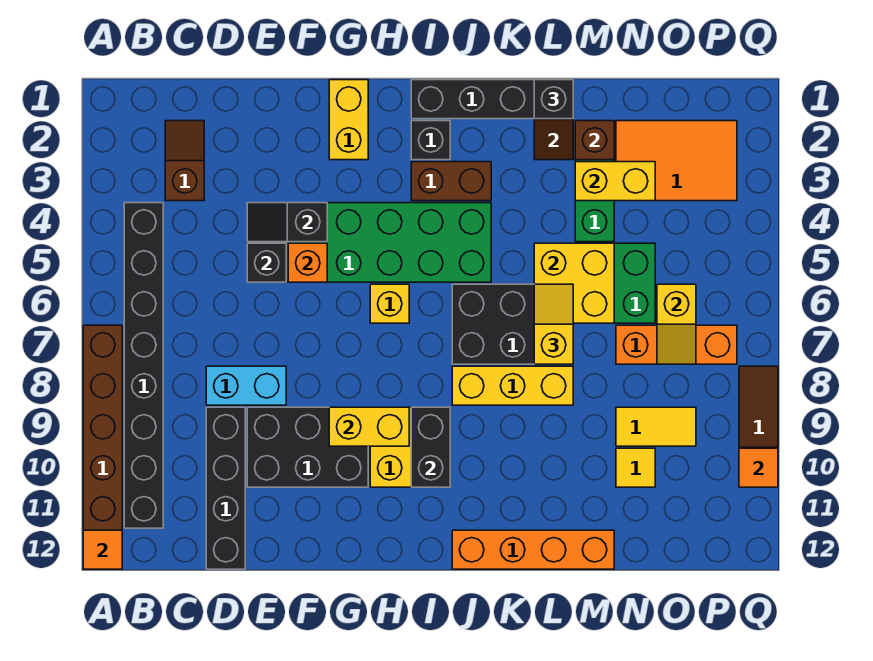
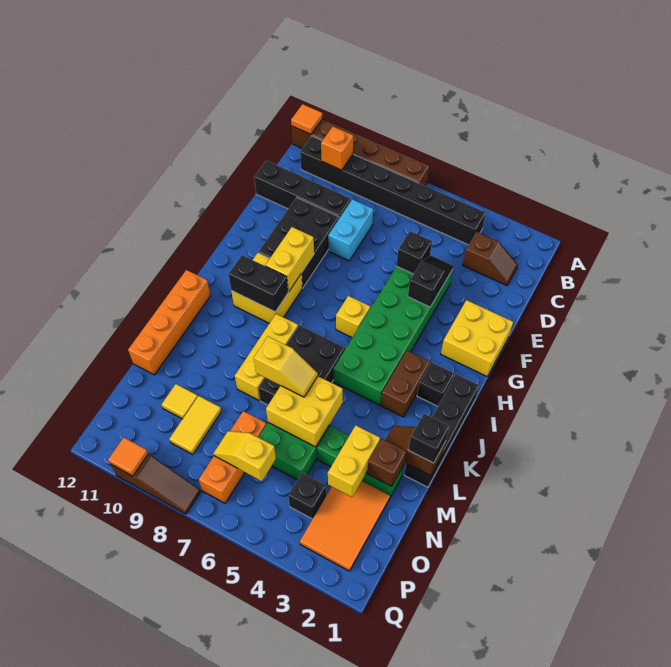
orange brick F5 level 2 -> orange brick B10 level 2
yellow brick G1:G2 level 1 -> yellow brick F1:G2 level 1
none -> black brick O4 level 1

